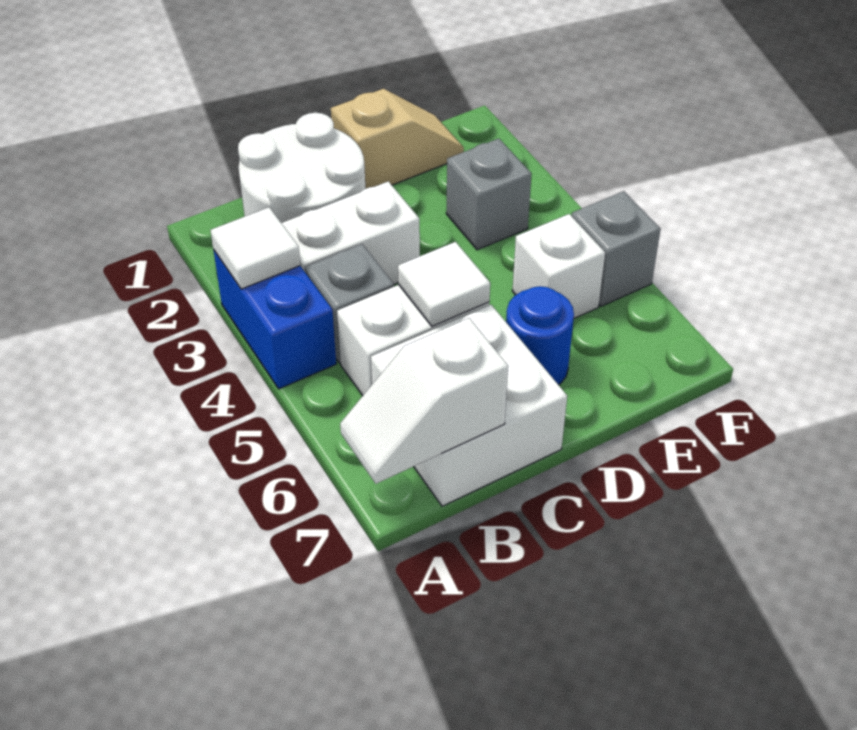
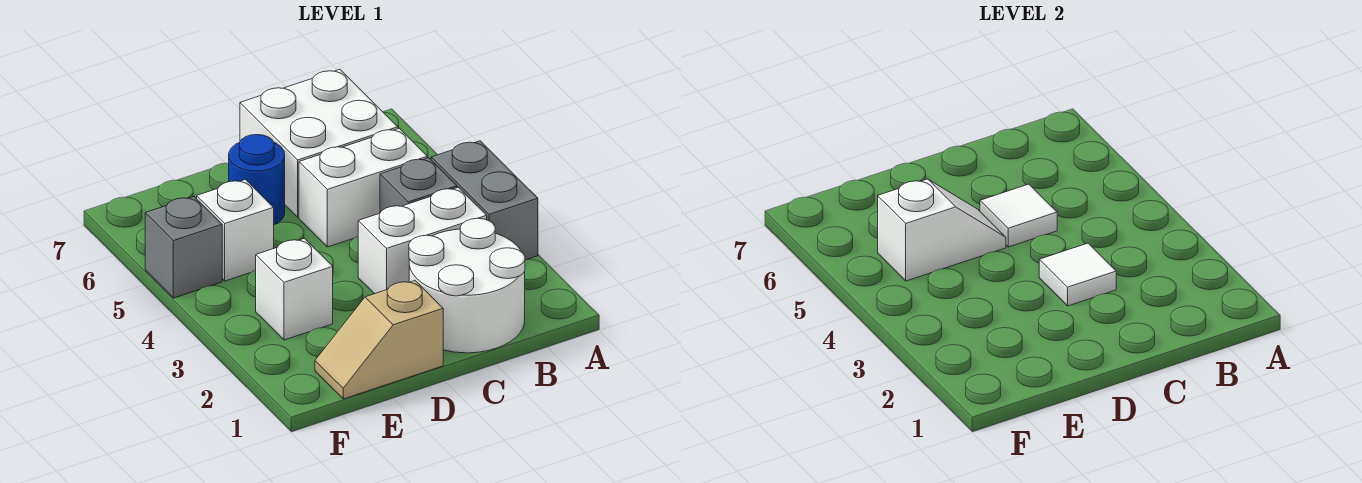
blue brick A3:A4 level 1 -> grey brick A3:A4 level 1
white tile A3 level 2 -> white tile C3 level 2
white slope A7:B7 level 2 top B -> white slope D5:E5 level 2 top E
grey brick E3 level 1 -> white brick E3 level 1

